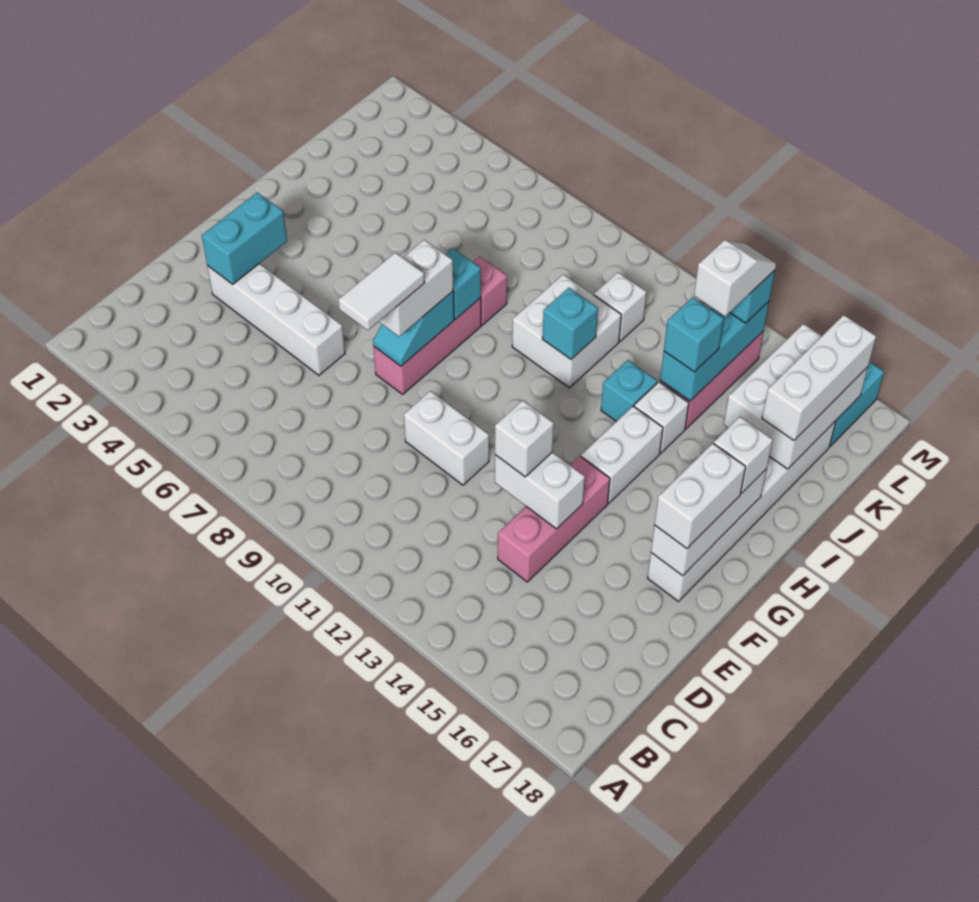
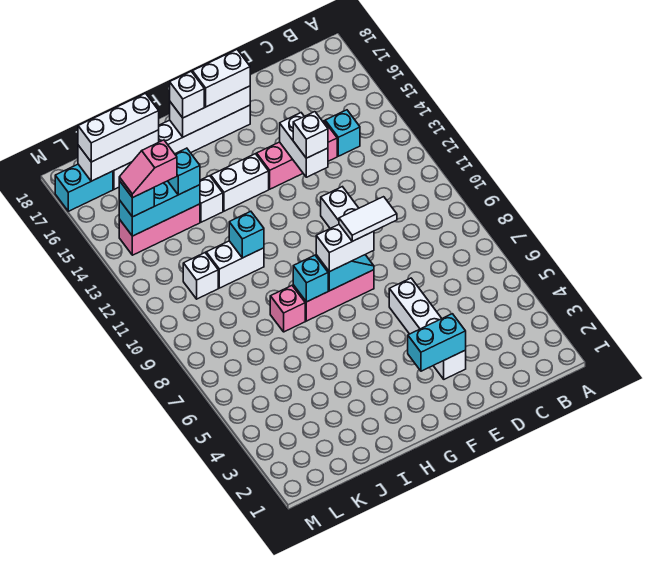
white brick I10:J11 level 1 -> white brick I11:J11 level 1
cyan brick I13 level 1 -> cyan brick C14 level 1
white brick J16:L17 level 2 -> white brick J17:L17 level 2
white slope K14:L14 level 4 top K -> pink slope K14:L14 level 4 top K

